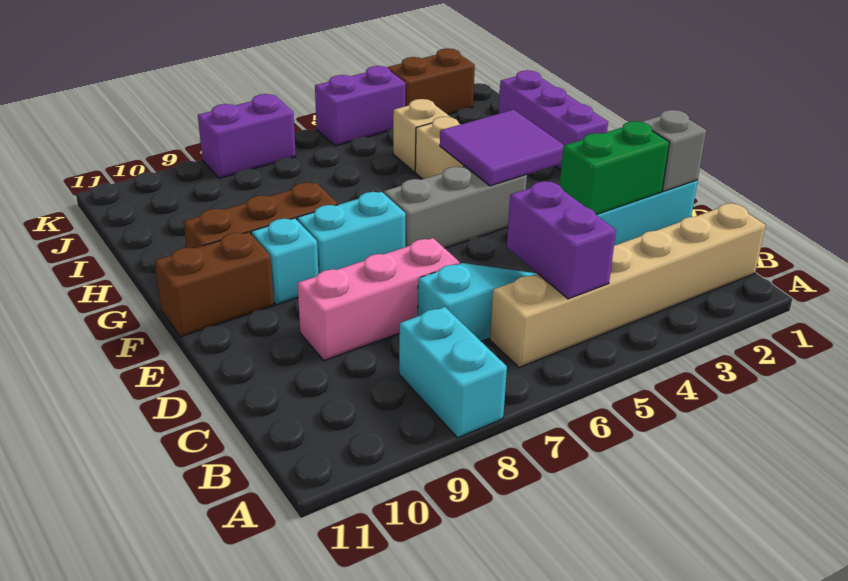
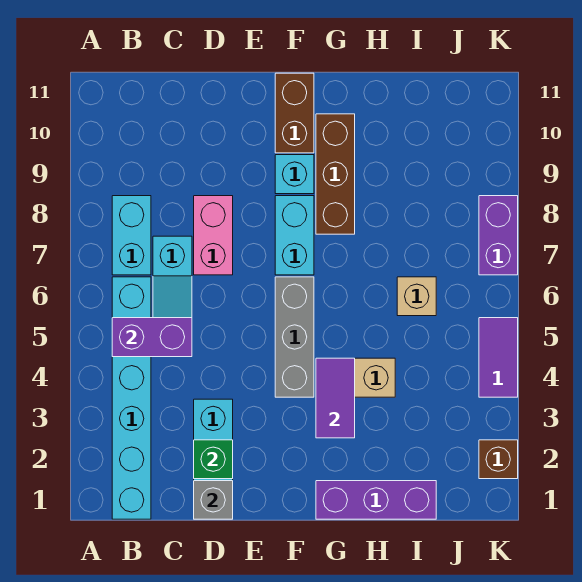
cyan brick A8:B8 level 1 -> cyan brick B7:B8 level 1
tan brick B1:B6 level 1 -> cyan brick B1:B6 level 1
green brick D2:D3 level 2 -> green brick D2 level 2
pink brick D7:D9 level 1 -> pink brick D7:D8 level 1
purple tile F3:G4 level 2 -> purple tile G3:G4 level 2
tan brick I4 level 1 -> tan brick I6 level 1
brown brick K2:K3 level 1 -> brown brick K2 level 1
purple brick K4:K5 level 1 -> purple tile K4:K5 level 1

